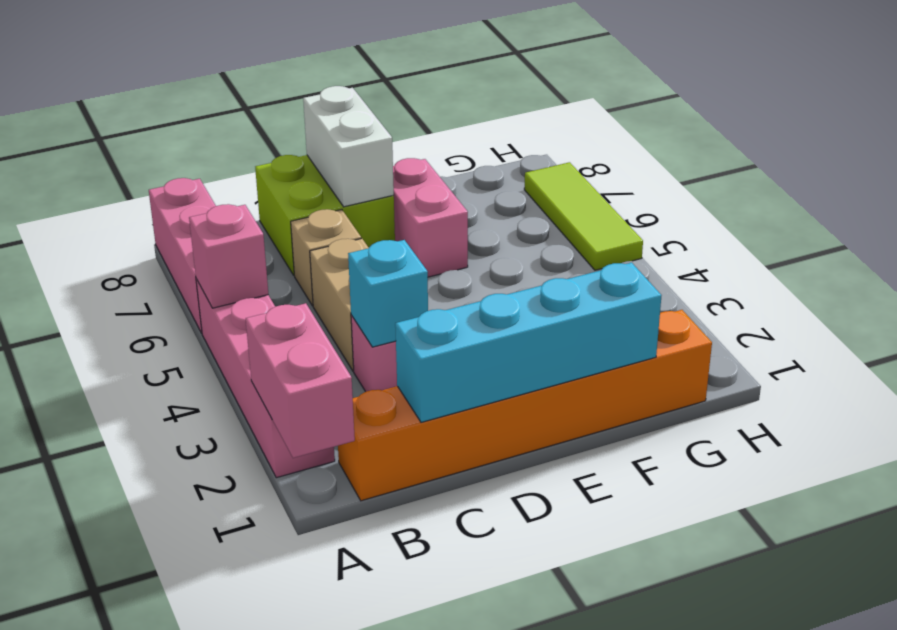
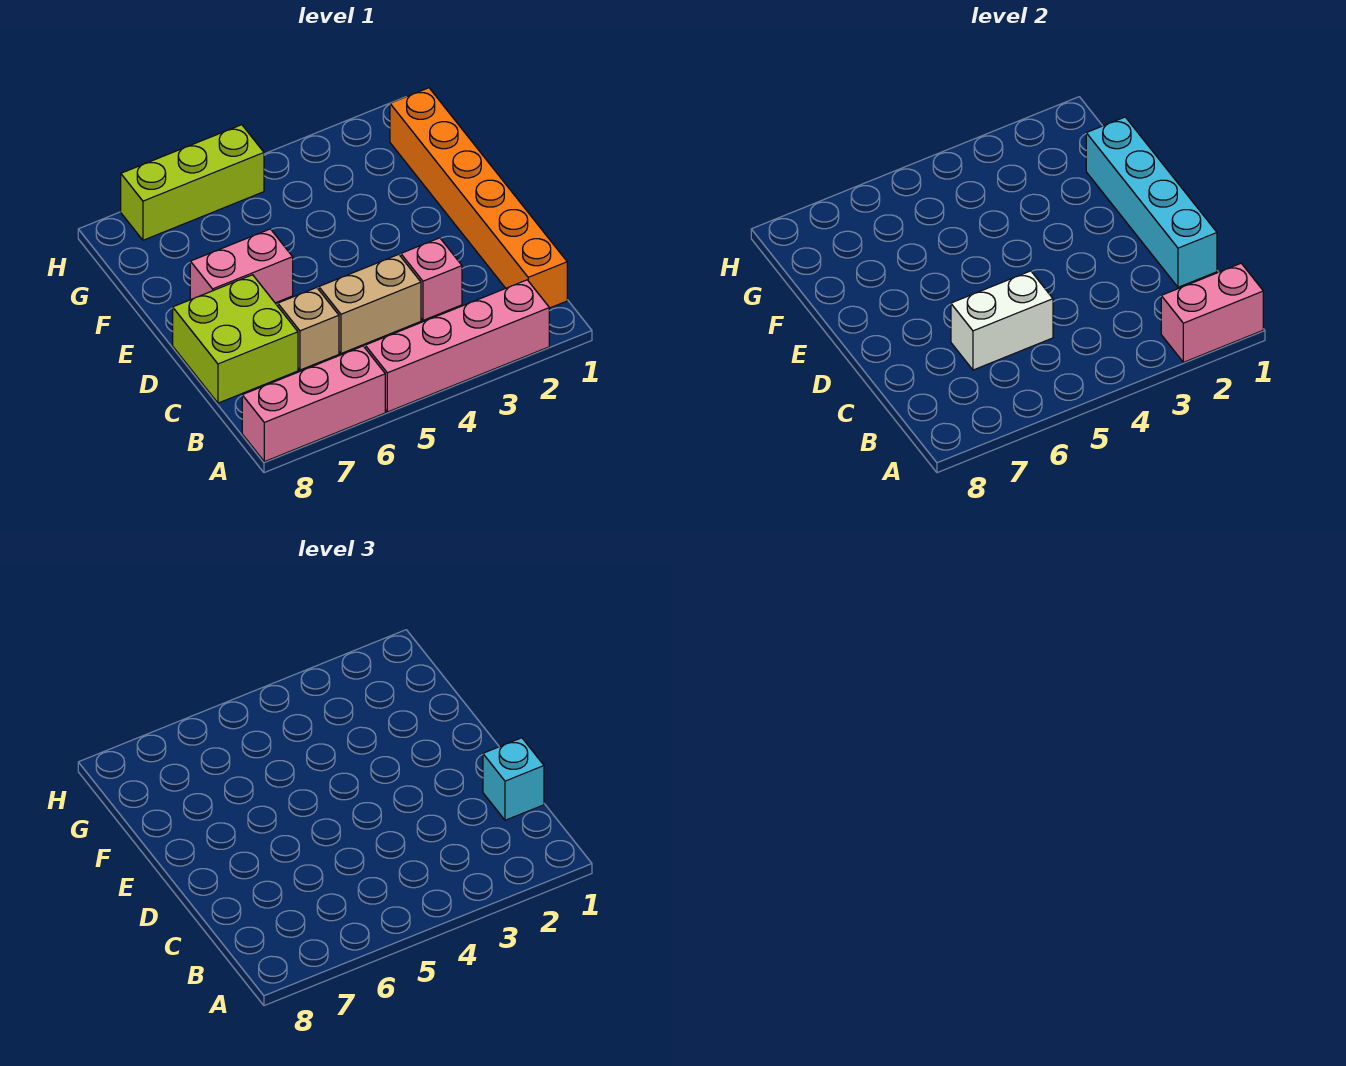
pink brick A5 level 2 -> none
cyan brick C3 level 2 -> cyan brick C1 level 3
white brick D7:D8 level 2 -> white brick C5:C6 level 2
lime tile H5:H7 level 1 -> lime brick H5:H7 level 1

